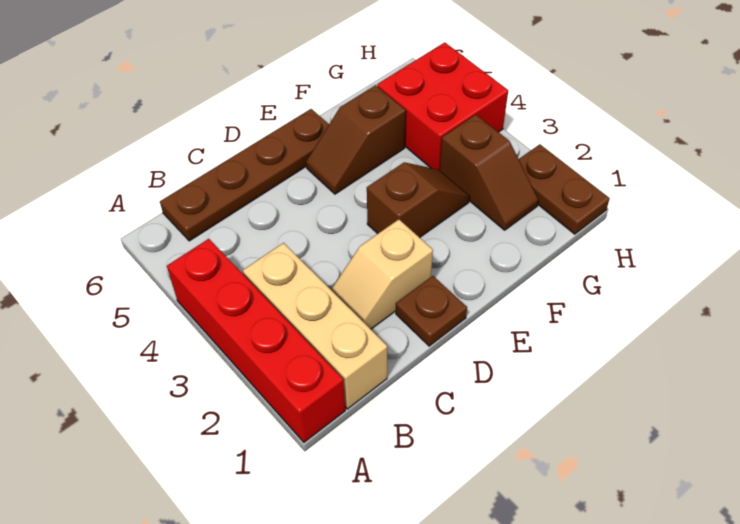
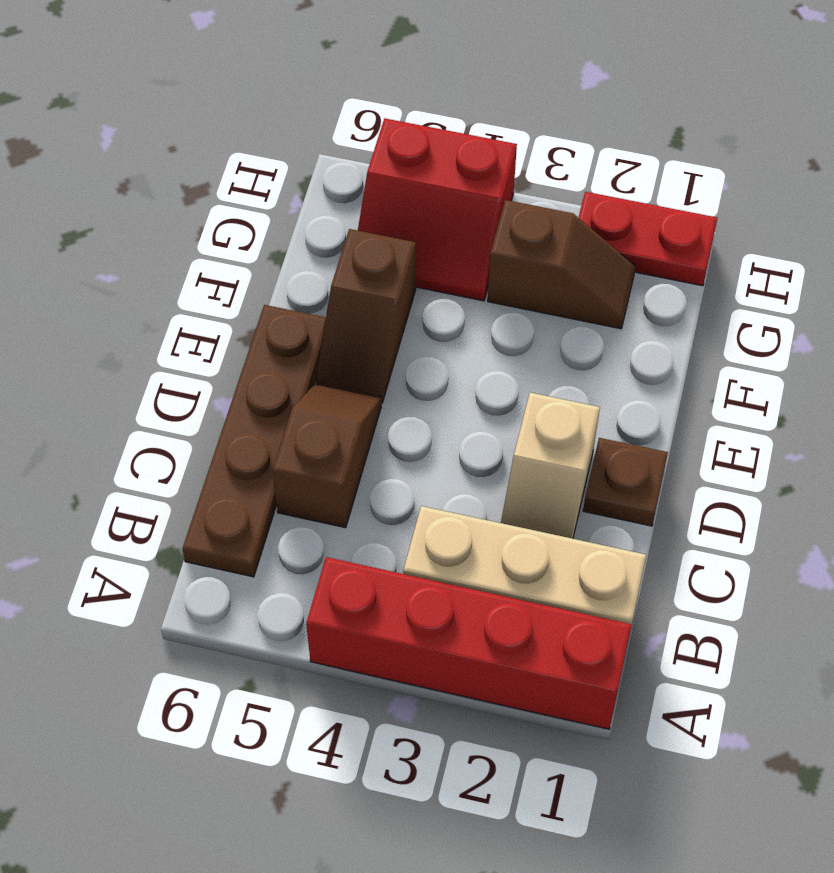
brown slope E3:F3 level 1 top E -> brown slope C5:D5 level 1 top C
red brick G4:H5 level 1 -> red slope G4:H5 level 1 top H
brown plate H1:H2 level 1 -> red plate H1:H2 level 1

